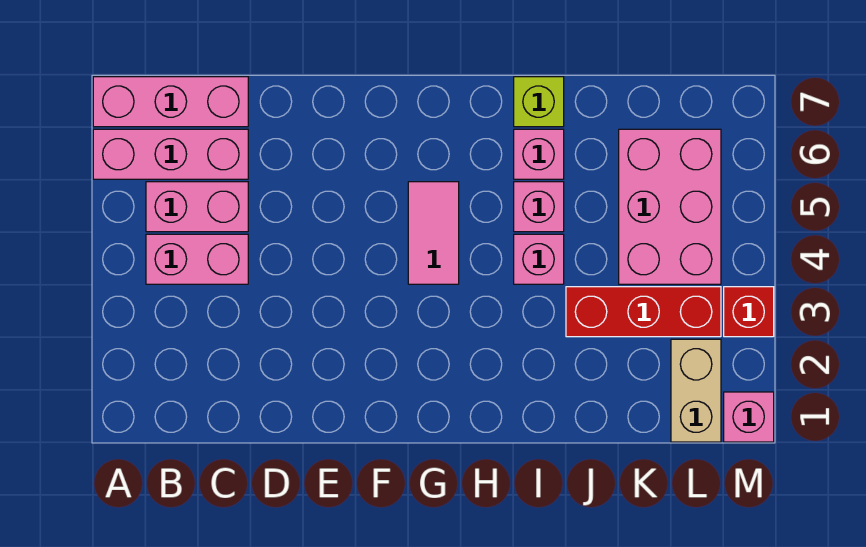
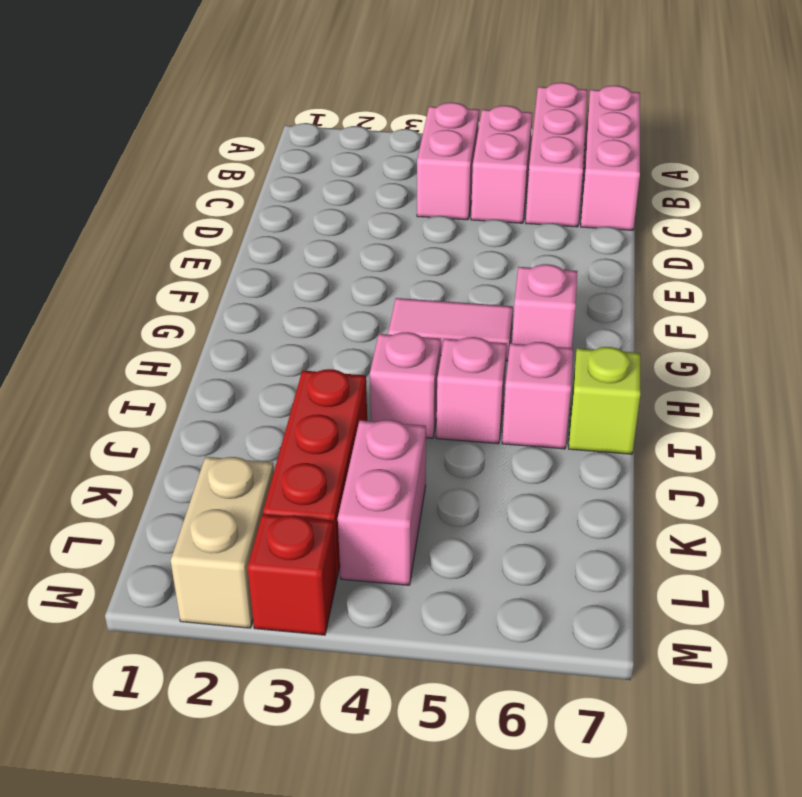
pink brick K4:L6 level 1 -> pink brick K4:L4 level 1
tan brick L1:L2 level 1 -> tan brick L2:M2 level 1
pink brick M1 level 1 -> pink brick G6 level 1

